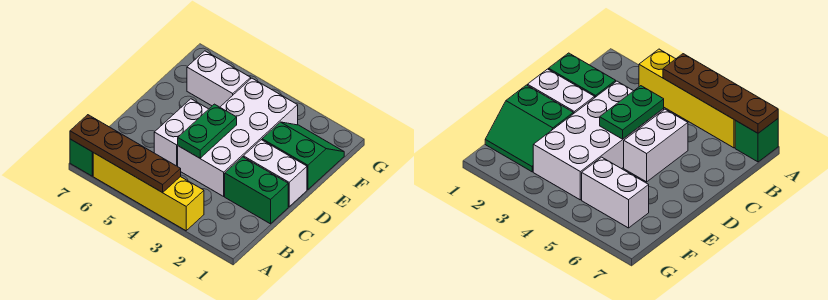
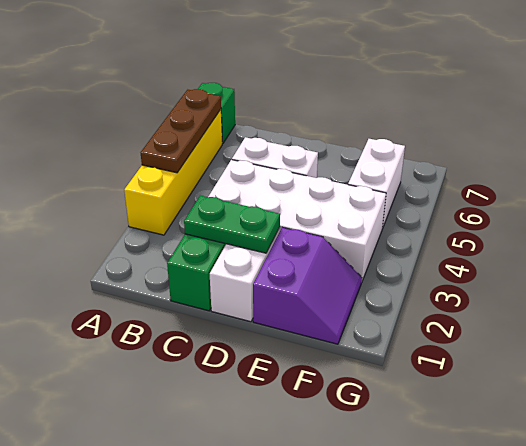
brown plate A4:A7 level 2 -> brown plate A4:A6 level 2
green plate C4:D4 level 2 -> green plate C2:D2 level 2
green slope E1:F2 level 1 top E -> purple slope E1:F2 level 1 top E

